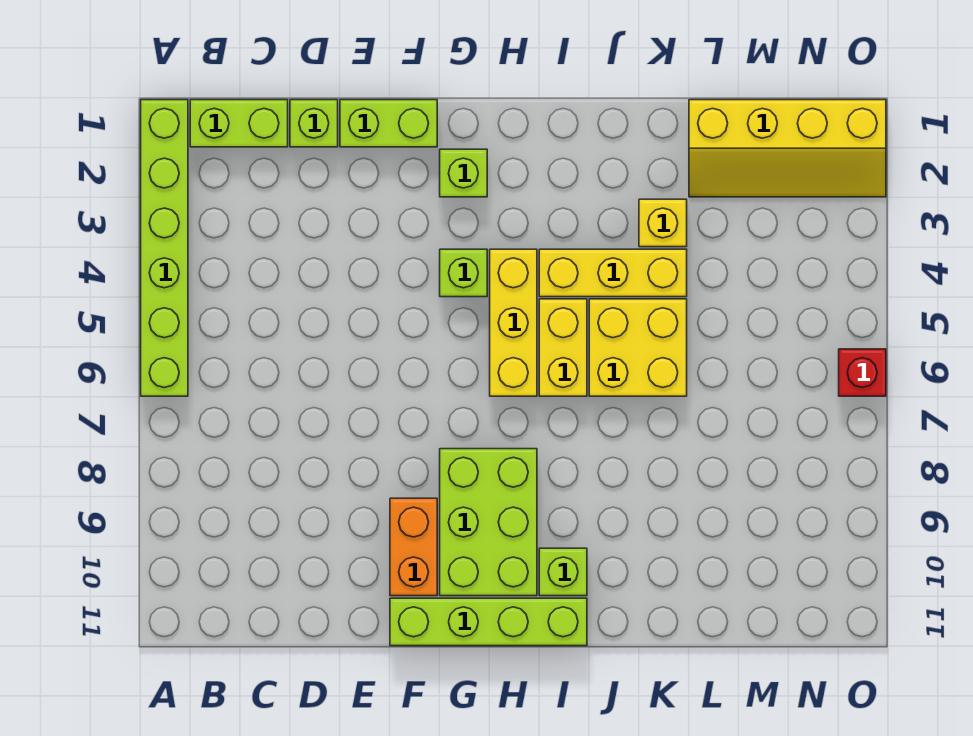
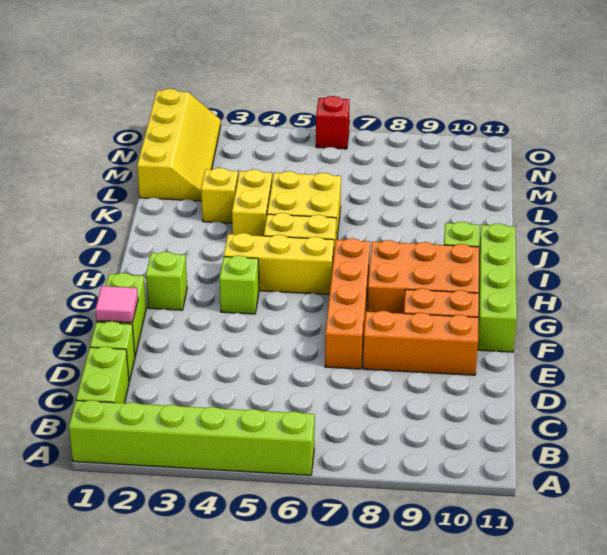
none -> pink tile E1 level 2
none -> orange brick E7:H7 level 1
none -> orange brick E8:E10 level 1
lime brick G8:H10 level 1 -> orange brick G8:H10 level 1
yellow brick I4:K4 level 1 -> yellow brick J4:K4 level 1

